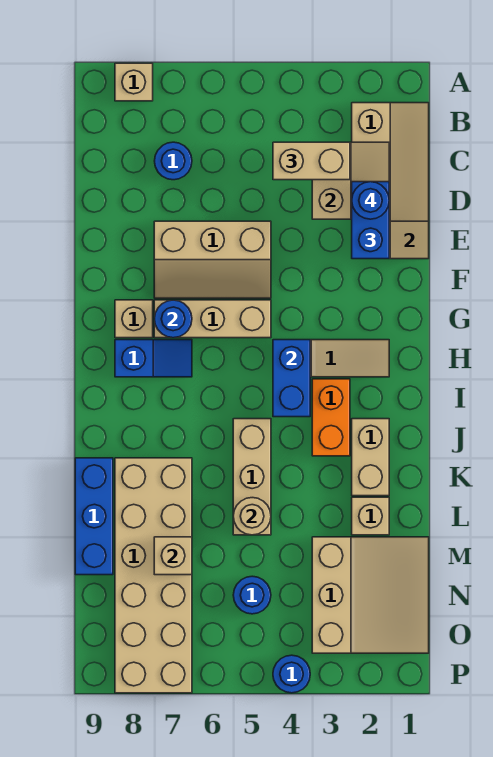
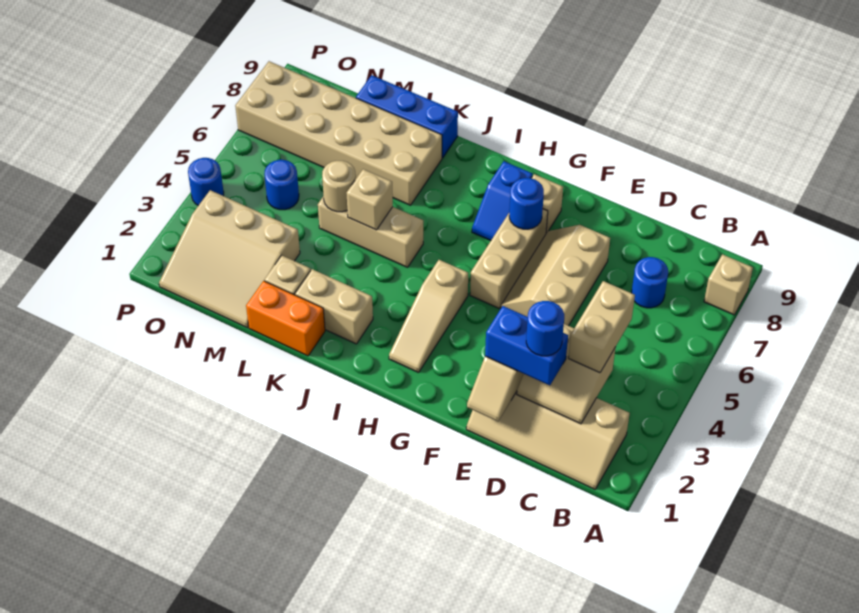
blue brick H4:I4 level 2 -> none
orange brick I3:J3 level 1 -> orange brick K1:L1 level 1
tan brick M7 level 2 -> tan brick K5 level 2

